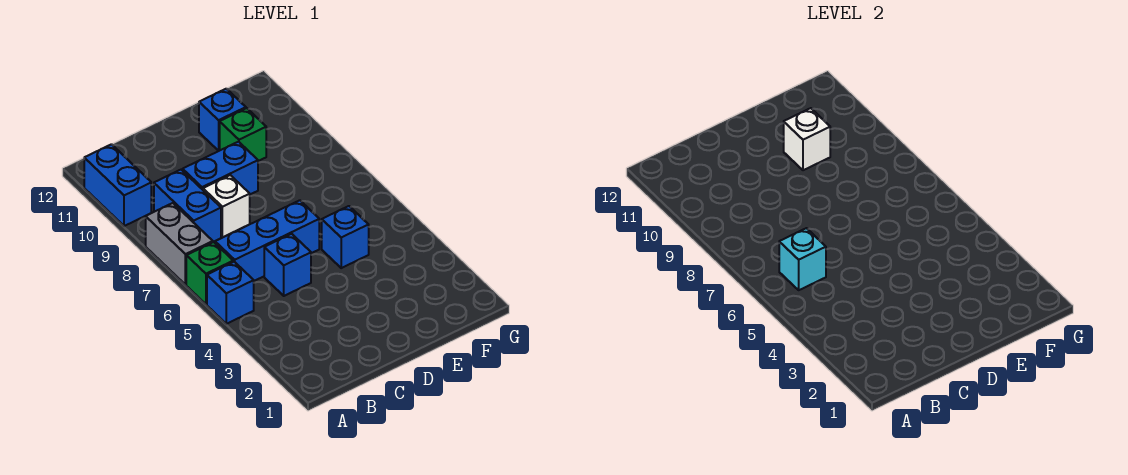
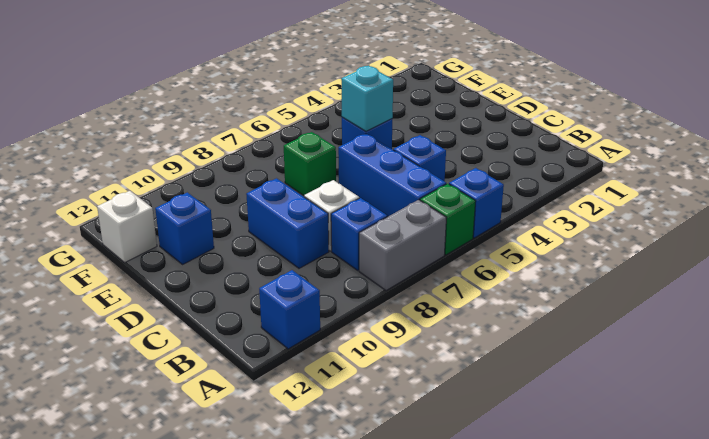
blue brick A10:A11 level 1 -> blue brick A11 level 1
cyan brick B6 level 2 -> cyan brick E5 level 2
blue brick B8:B9 level 1 -> blue brick B8 level 1
green brick E10 level 1 -> green brick E7 level 1
white brick E10 level 2 -> white brick F12 level 1

